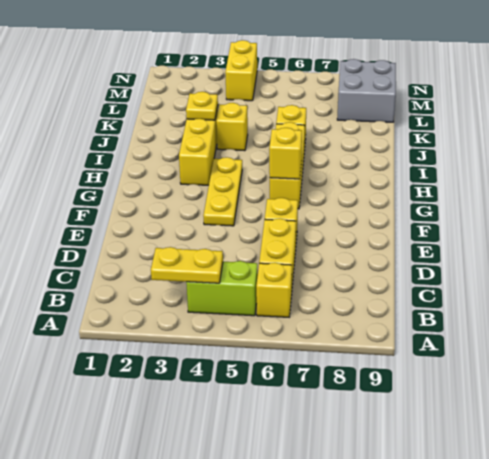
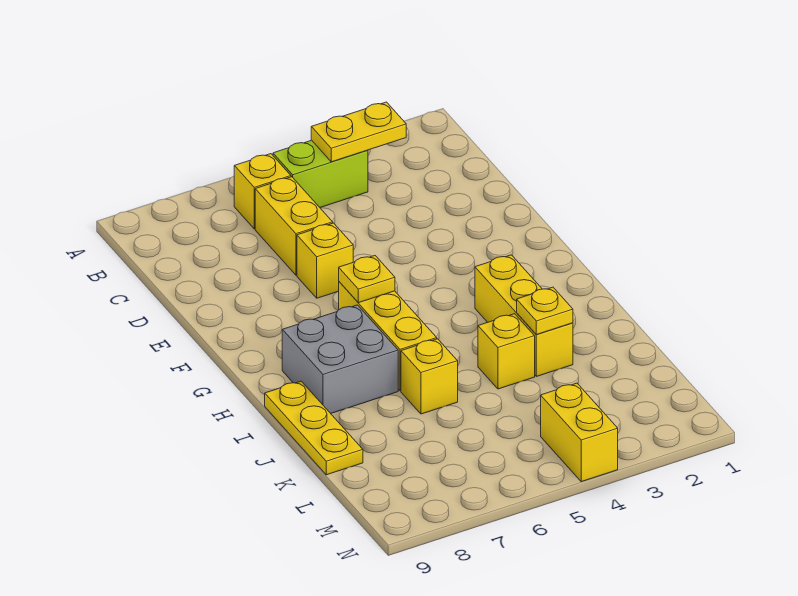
yellow plate F4:H4 level 1 -> yellow plate I9:K9 level 1
yellow brick G6 level 2 -> yellow plate G6 level 2
grey brick L8:M9 level 1 -> grey brick H7:I8 level 1

